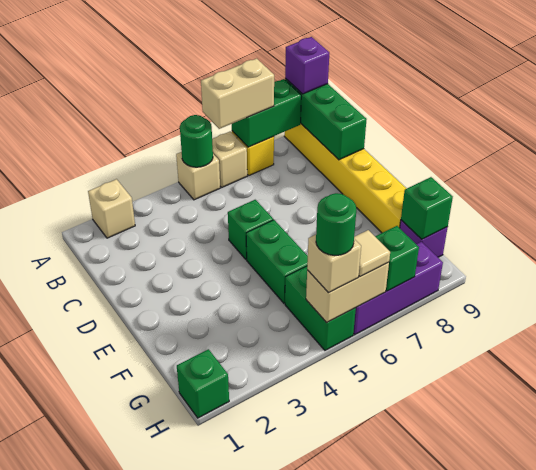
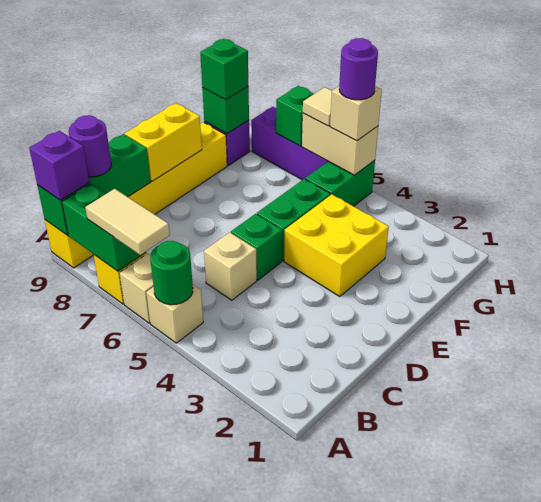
tan brick A2 level 1 -> tan brick C5 level 1
tan brick A6:A7 level 3 -> tan tile A6:A7 level 3
none -> purple round brick B9 level 3
none -> yellow brick D9:E9 level 2
none -> yellow brick E3:F4 level 1
green brick H1 level 1 -> green brick G9 level 3
green round brick H5 level 4 -> purple round brick H5 level 4

